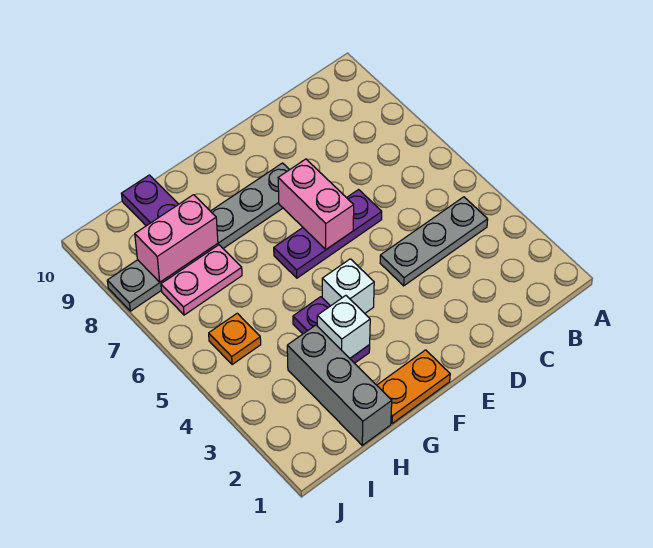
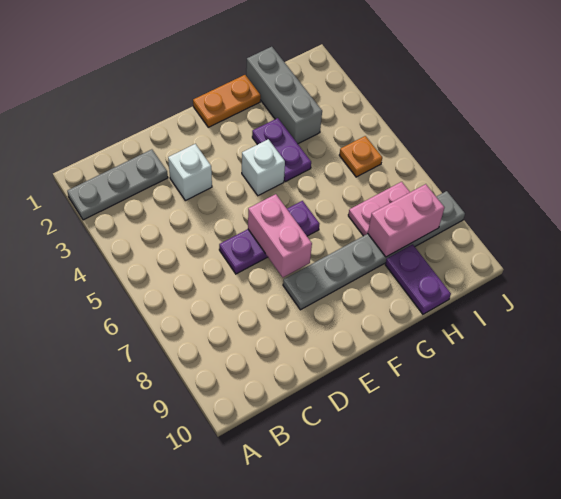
grey plate B4:D4 level 1 -> grey plate A2:C2 level 1
white brick G3 level 2 -> white brick D3 level 1

